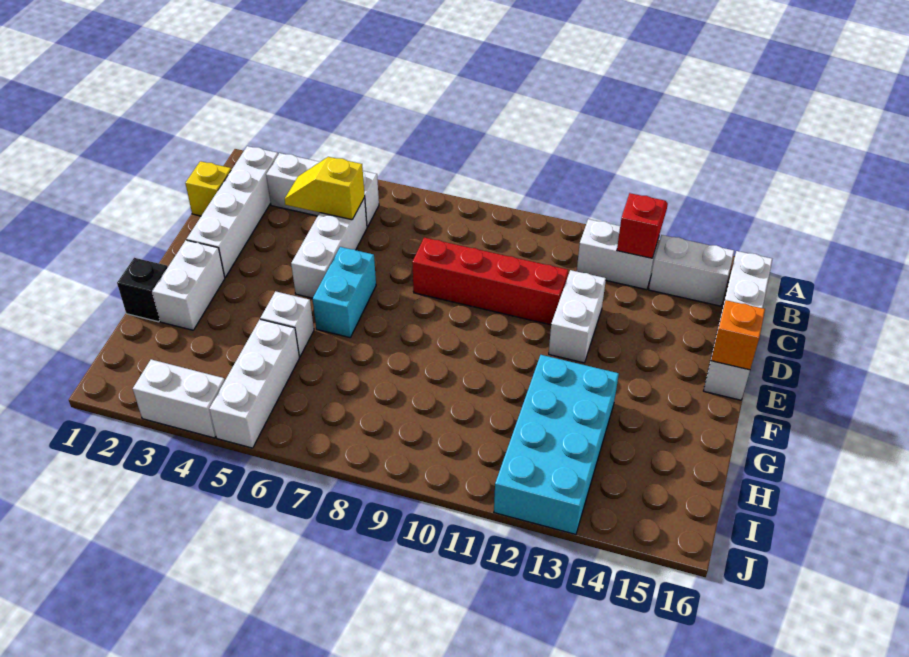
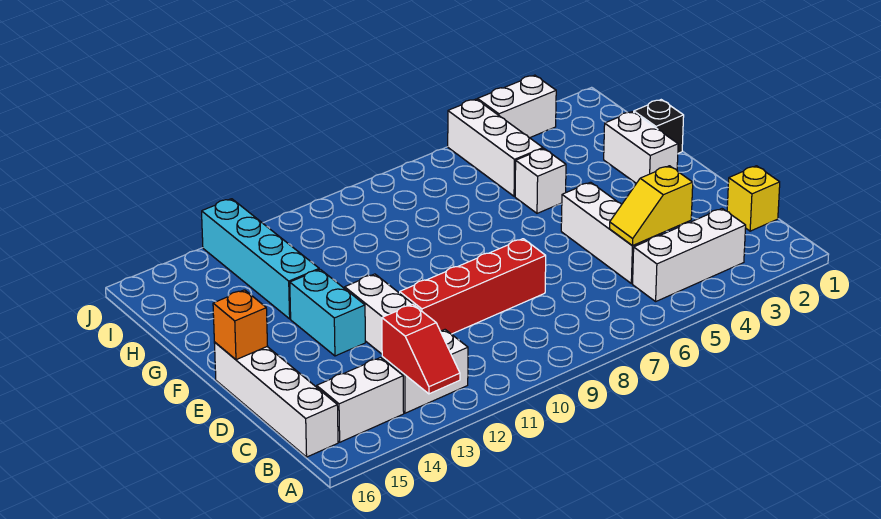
white brick B2:E2 level 1 -> none
yellow slope C4:C5 level 2 top 5 -> yellow slope C4:C5 level 2 top 4
cyan brick E6:F6 level 1 -> cyan brick E13:F13 level 1
cyan brick G12:J13 level 1 -> cyan brick G13:J13 level 1

